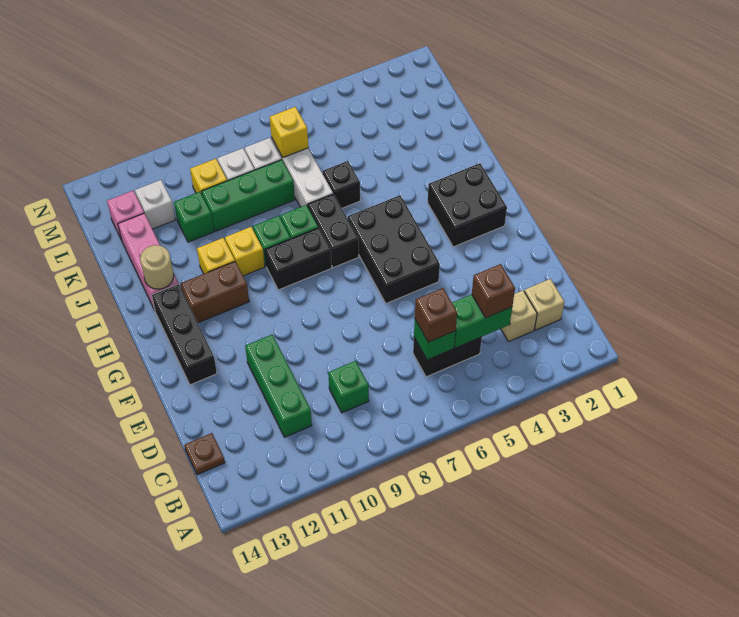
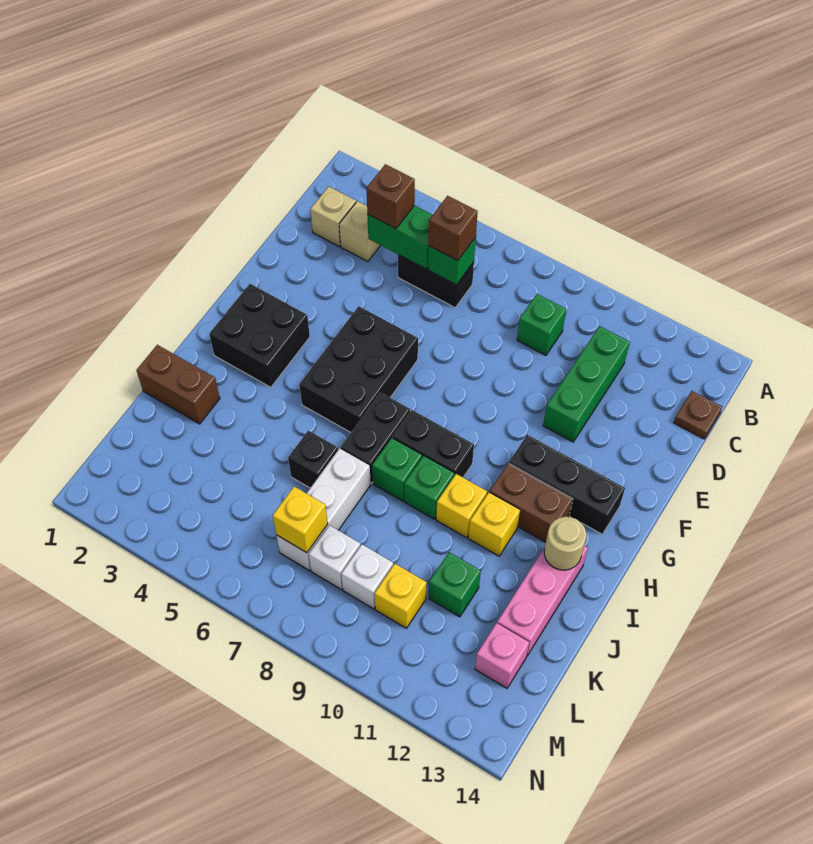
black brick F13:H13 level 1 -> black brick G11:G13 level 1
none -> brown brick J1:J2 level 1
green brick K8:K10 level 1 -> none
white brick L12 level 1 -> none

